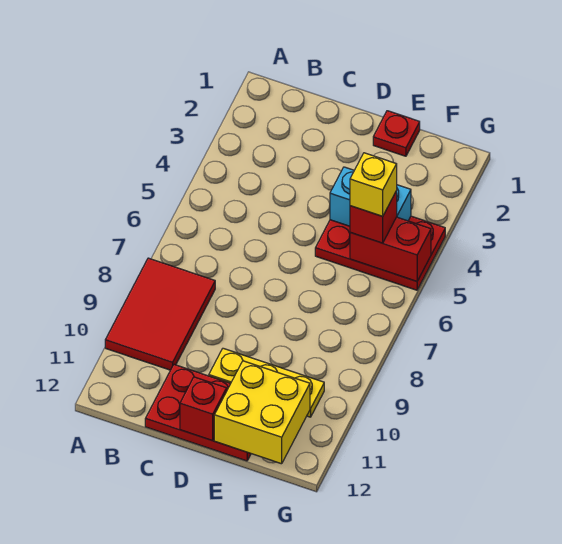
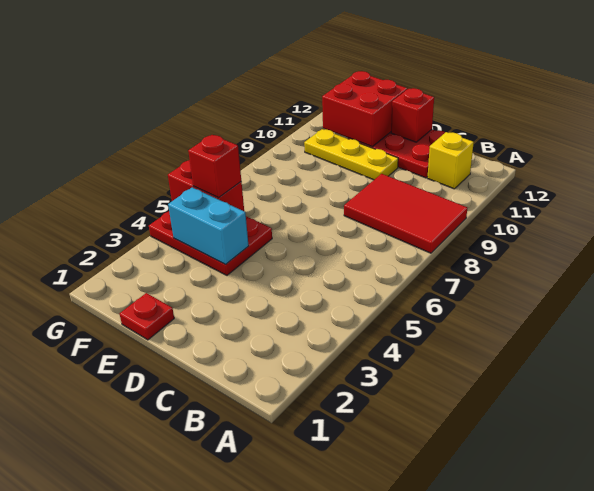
red tile A8:B10 level 1 -> red tile A8:C9 level 1
yellow brick E11:F12 level 2 -> red brick E11:F12 level 2
yellow brick F5 level 4 -> yellow brick B11 level 1

